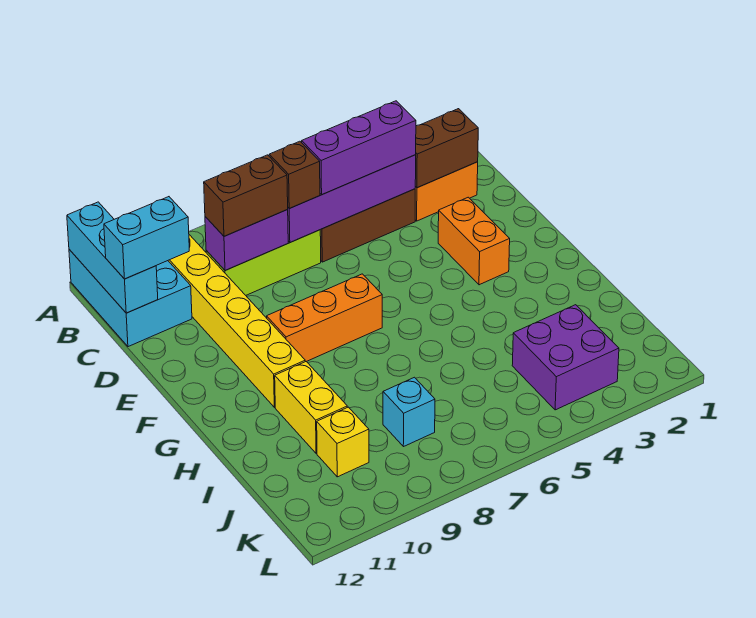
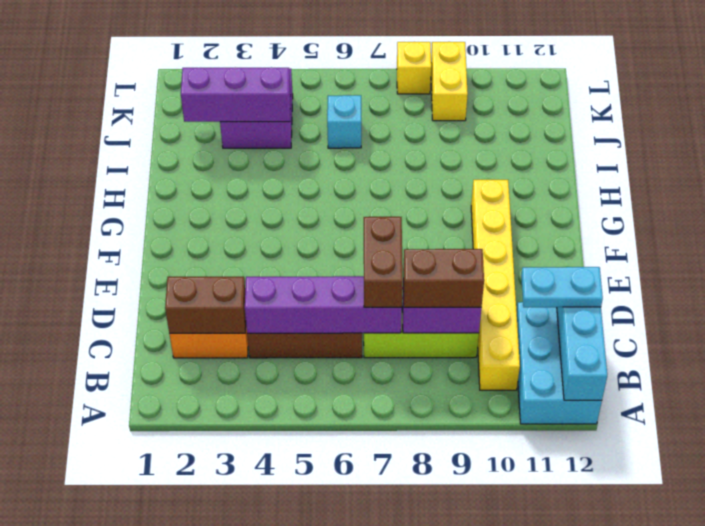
purple brick C4:C6 level 3 -> purple brick J2:J4 level 2
brown brick C7 level 3 -> brown brick C7:D7 level 3
cyan brick C11:C12 level 3 -> cyan plate C11:C12 level 3
orange brick E3:F3 level 1 -> none
orange brick F7:F9 level 1 -> none
yellow brick H10:I10 level 1 -> yellow brick K9:L9 level 1
cyan brick J8 level 1 -> cyan brick J6 level 1
yellow brick J10 level 1 -> yellow brick L8 level 1

